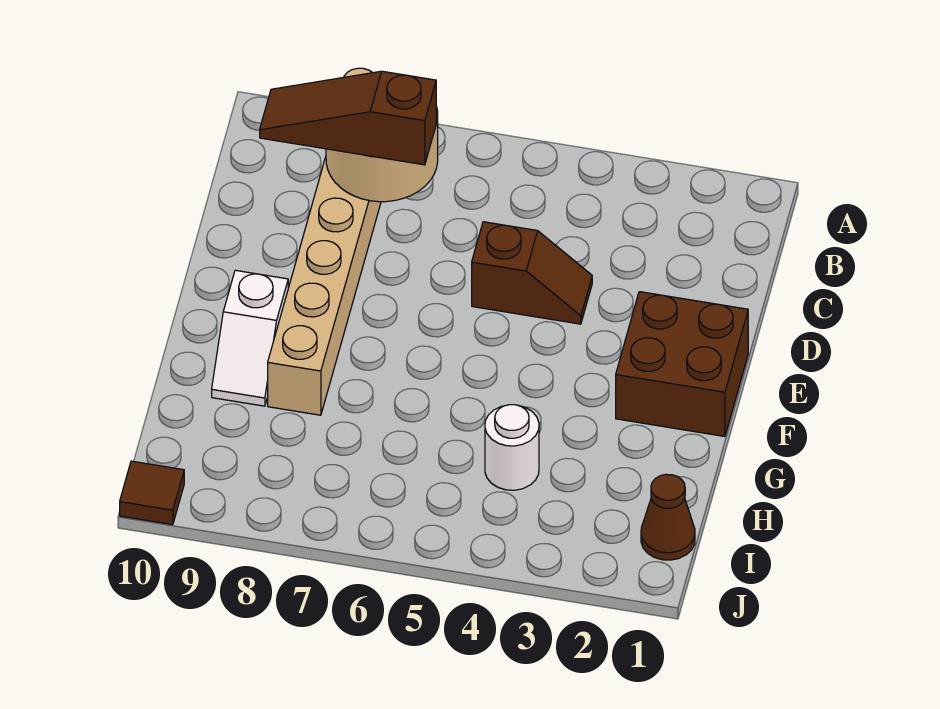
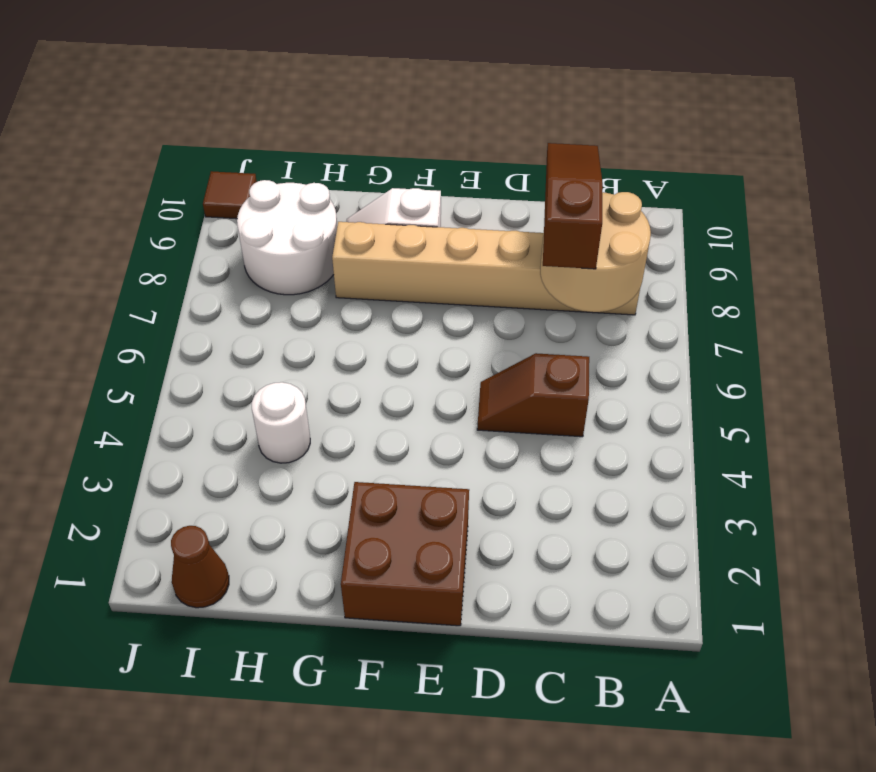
brown slope D4:D5 level 1 top 5 -> brown slope C5:D5 level 1 top C
none -> white round brick H8:I9 level 1

